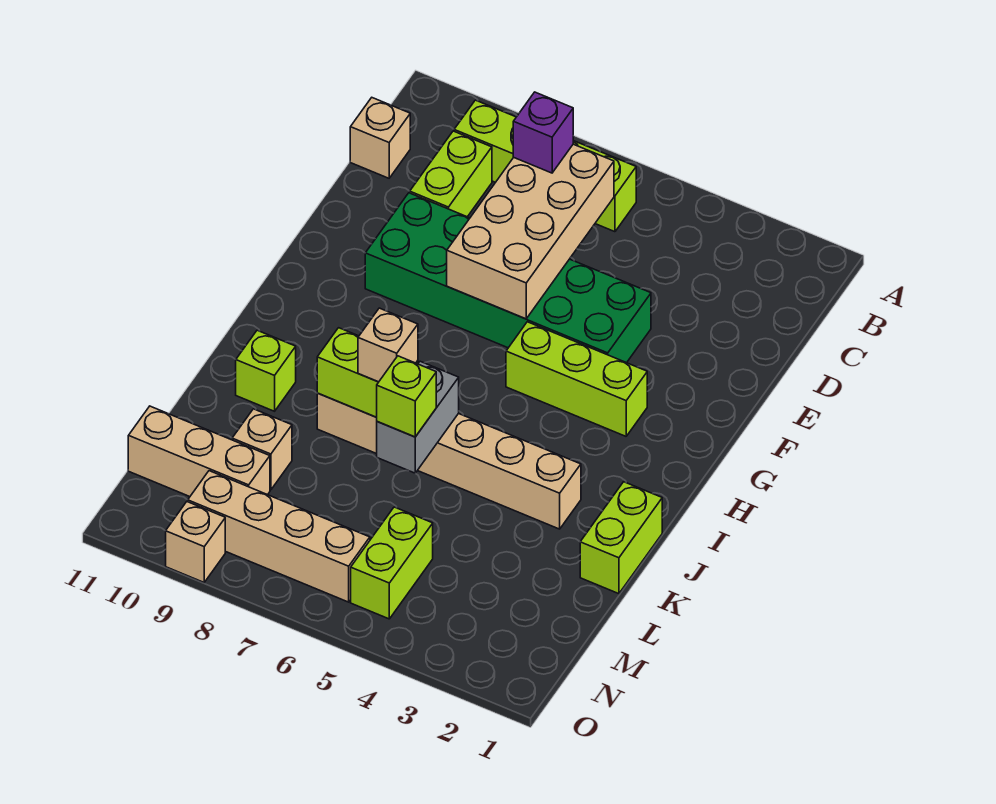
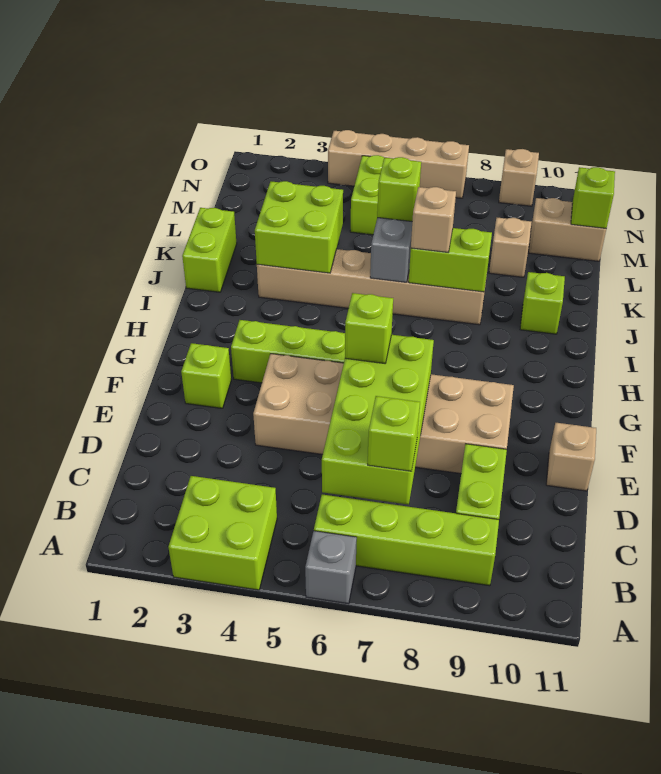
none -> lime brick A3:B4 level 1
none -> grey brick A6 level 1
tan brick C6:F7 level 2 -> lime brick C6:F7 level 2
purple brick C7 level 3 -> lime brick C7 level 3
tan brick C11 level 1 -> tan brick E11 level 1
green brick E4:F9 level 1 -> tan brick E4:F9 level 1
none -> lime brick F2 level 1
none -> lime brick F6 level 3
none -> lime brick J3:K4 level 2
tan brick M9:M11 level 1 -> tan brick M10:M11 level 1
none -> lime brick M11 level 2
tan brick N6:N9 level 1 -> tan brick O4:O7 level 1

